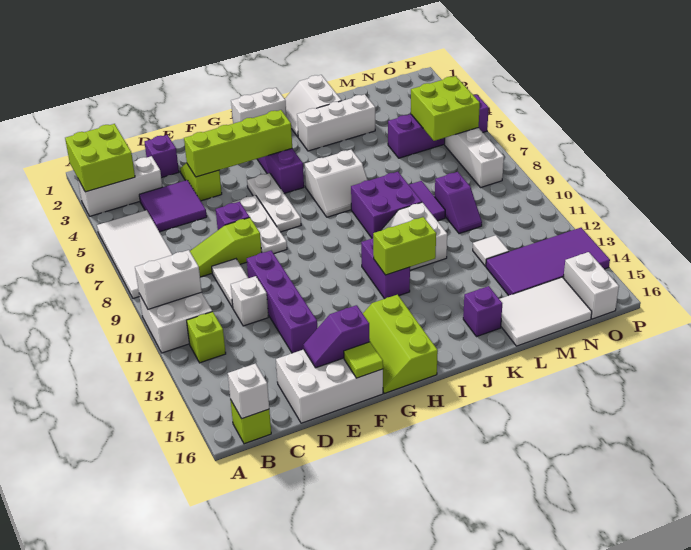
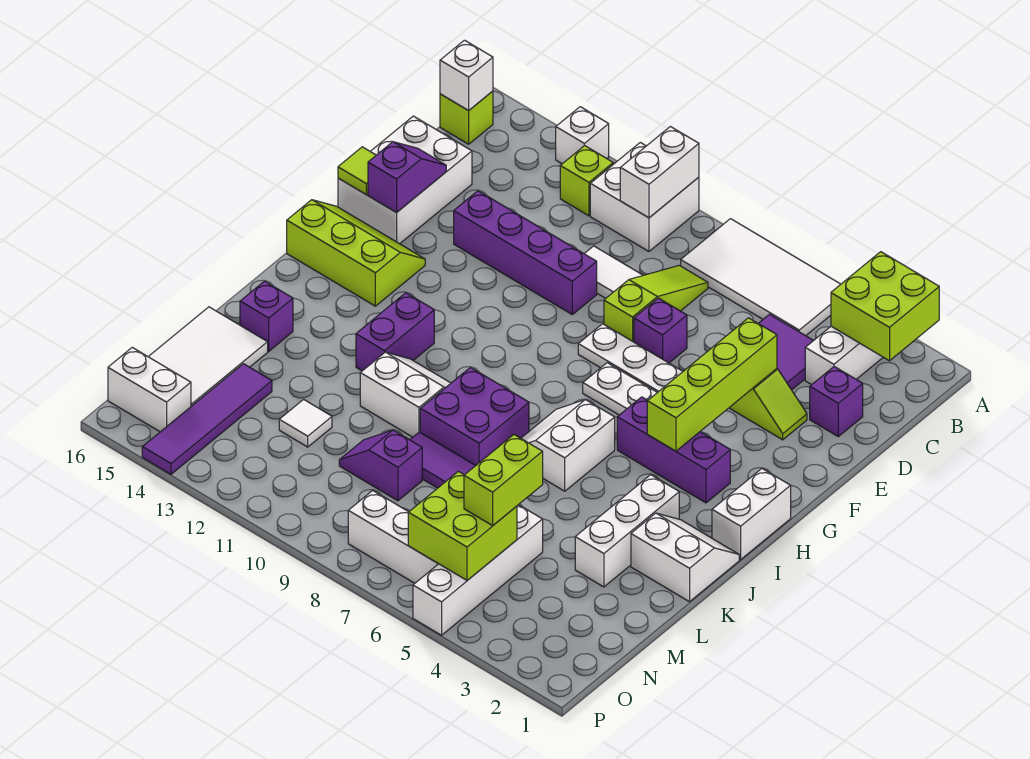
white brick D11 level 1 -> white brick A13 level 1
purple brick I11:I12 level 1 -> purple brick I12:J12 level 1
lime brick I12:J12 level 2 -> lime brick M5:N5 level 3
purple brick M5:P5 level 1 -> white brick M5:P5 level 1
purple tile M13:P14 level 1 -> purple tile M14:P14 level 1

